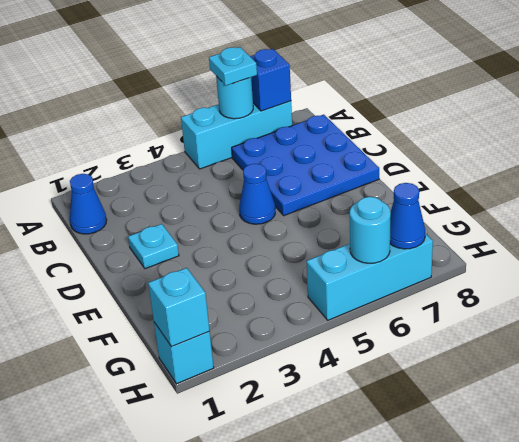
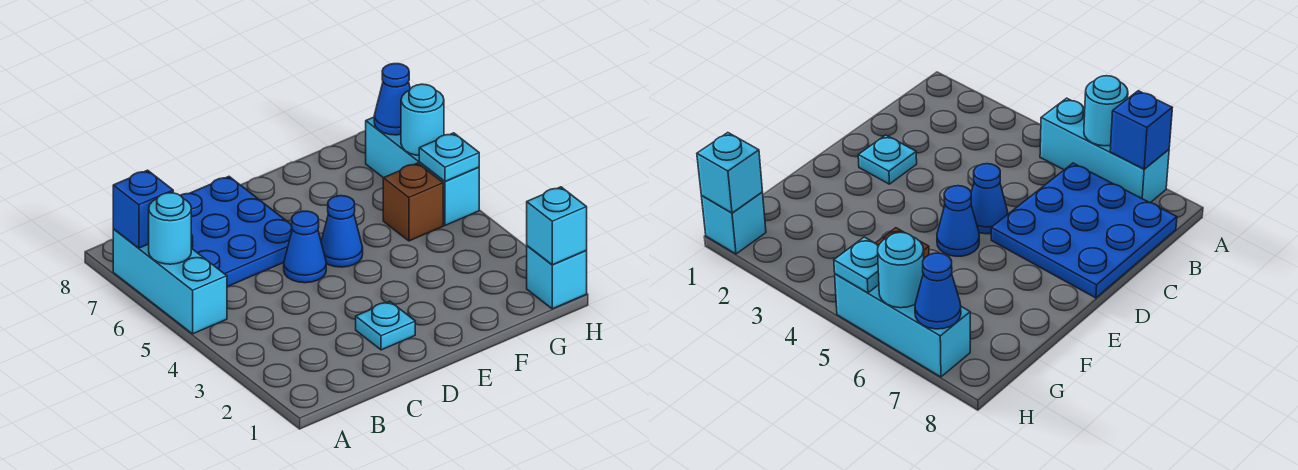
cyan plate A6 level 3 -> cyan plate H5 level 2
blue cone B1 level 1 -> blue cone E5 level 1
none -> brown brick G5 level 1

